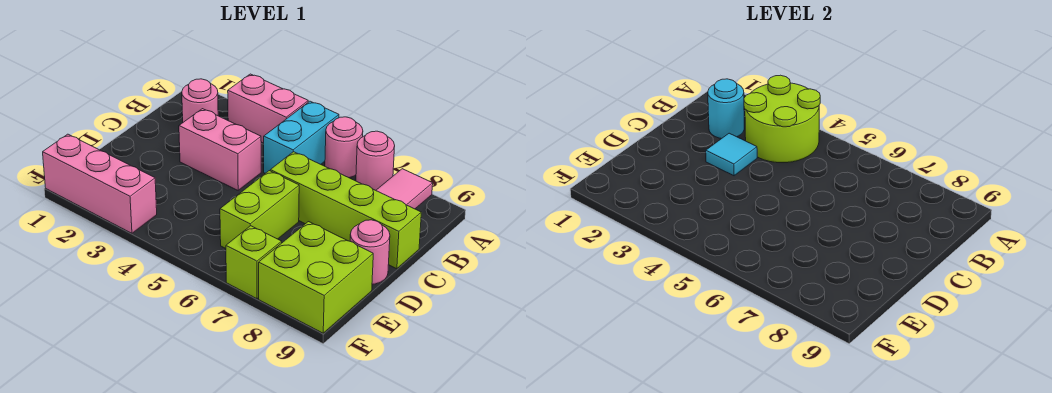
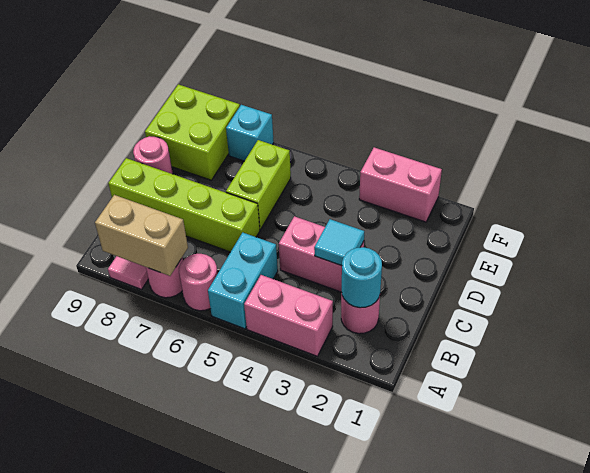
lime round brick A3:B4 level 2 -> none
none -> tan brick A7:A8 level 2
pink brick F1:F3 level 1 -> pink brick F2:F3 level 1
lime brick F7 level 1 -> cyan brick F7 level 1

